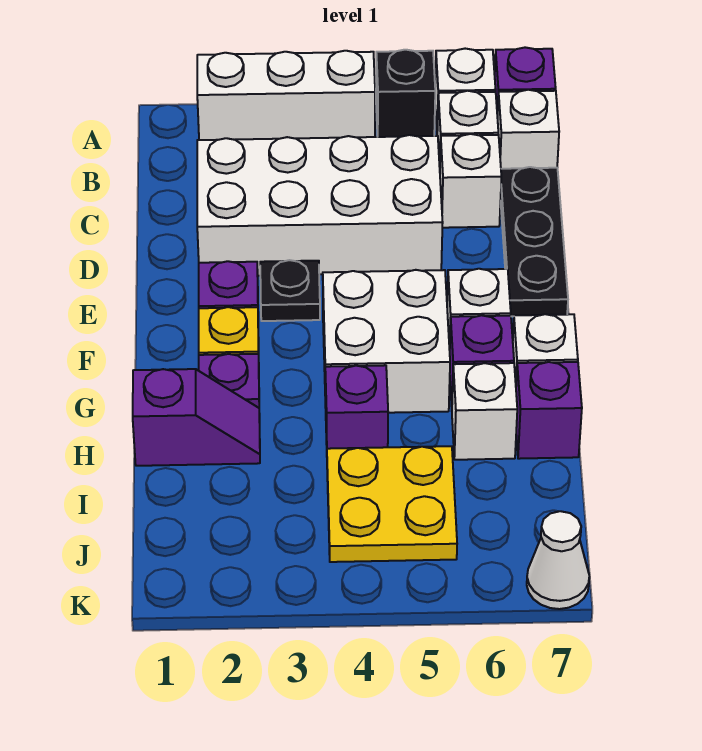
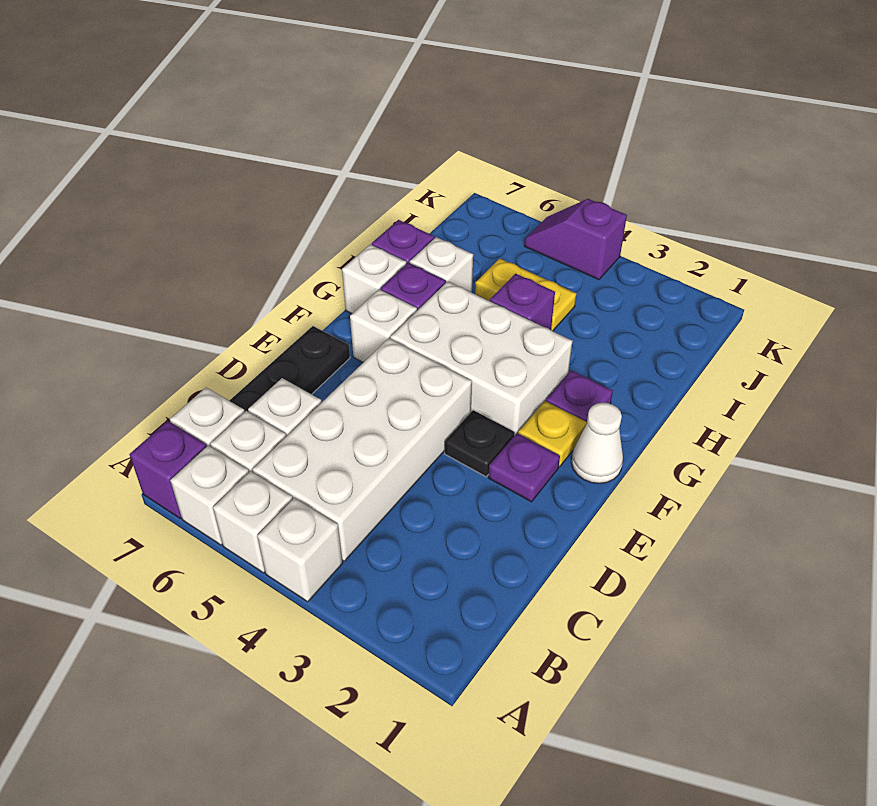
white brick A2:A4 level 1 -> white brick A4 level 1
black brick A5 level 1 -> white brick A5 level 1
white brick C2:D5 level 1 -> white brick B4:E5 level 1
white brick F4:G5 level 1 -> white brick F3:G5 level 1
purple slope H1:H2 level 1 top 1 -> purple slope K4:K5 level 1 top 4
yellow plate I4:J5 level 1 -> yellow plate I4:I5 level 1
white cone K7 level 1 -> white cone F1 level 1

